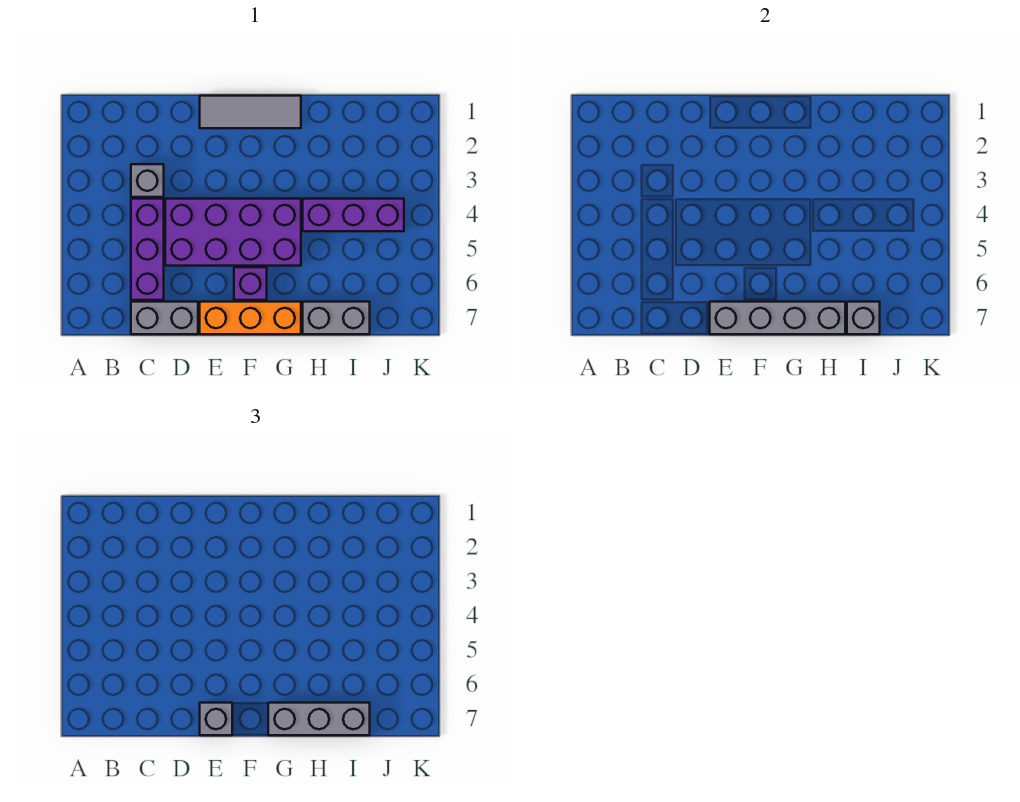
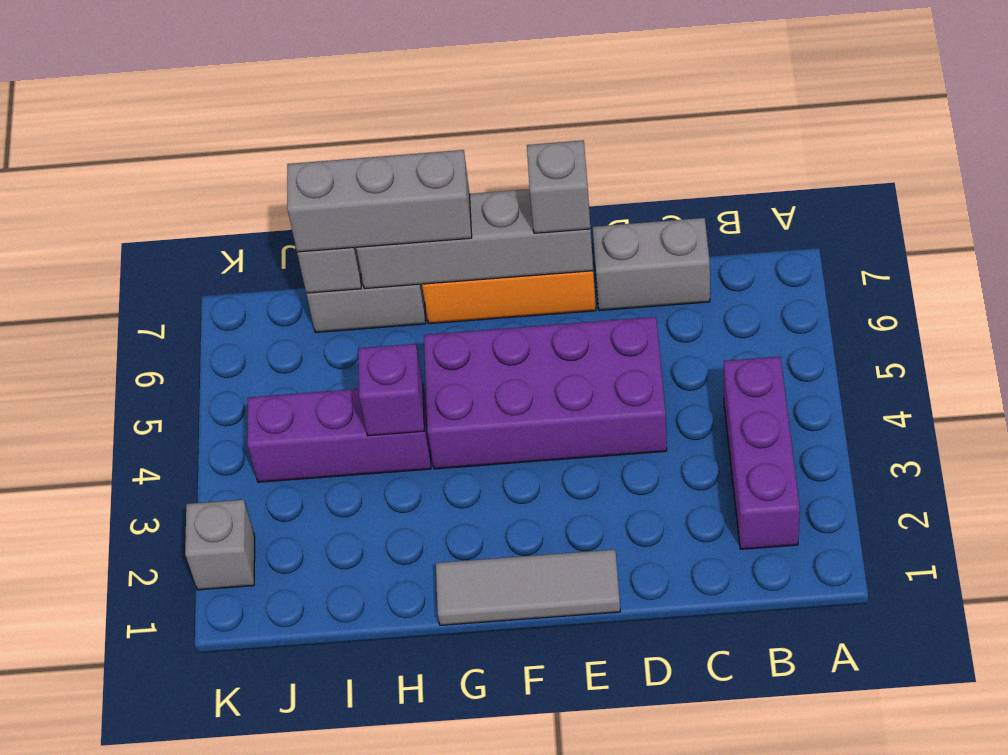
grey brick C3 level 1 -> grey brick K2 level 1
purple brick C4:C6 level 1 -> purple brick B2:B4 level 1
purple brick F6 level 1 -> purple brick H4 level 2

